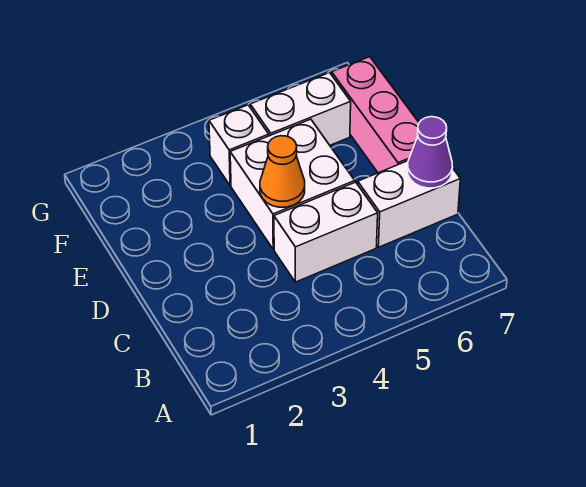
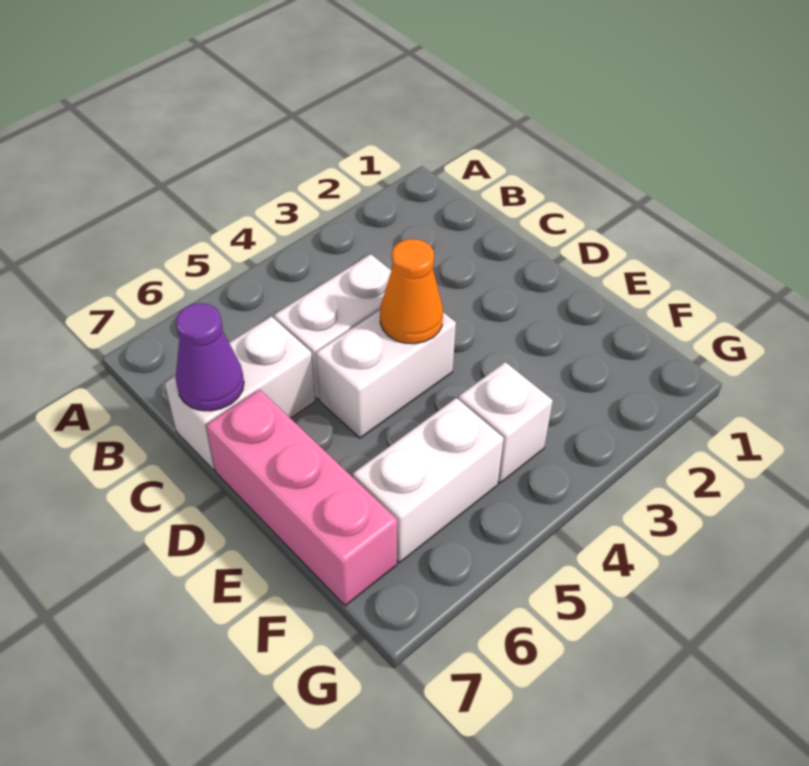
white brick D4:E5 level 1 -> white brick D4:D5 level 1

